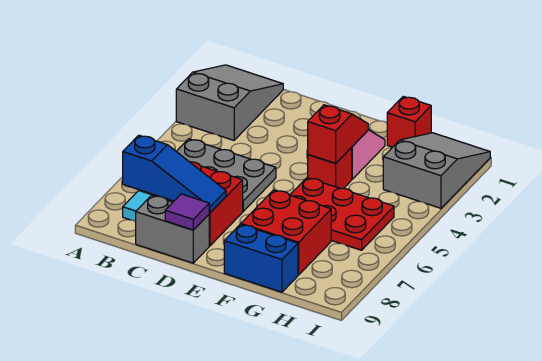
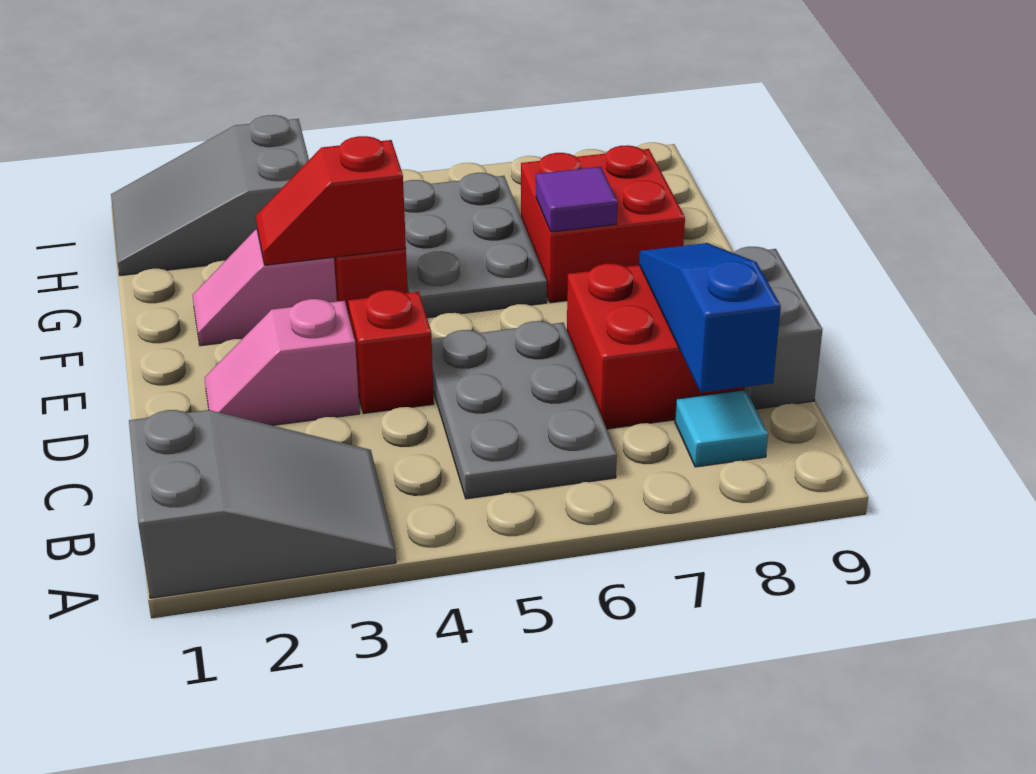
grey slope A1:B3 level 1 top 3 -> grey slope A1:B3 level 1 top 1
none -> pink slope D2:D3 level 1 top 3
purple tile D9 level 2 -> purple tile F7 level 2
red plate F5:H6 level 1 -> grey plate F5:H6 level 1
blue brick F9:G9 level 1 -> none
red brick G1 level 1 -> red brick D4 level 1

